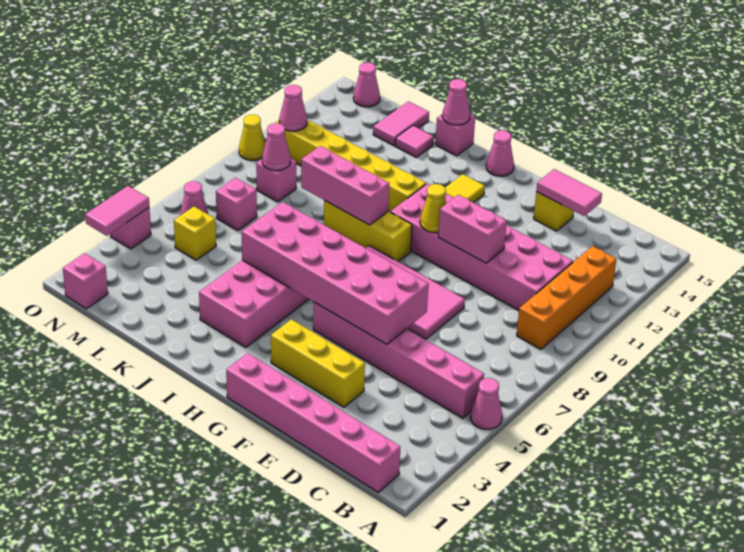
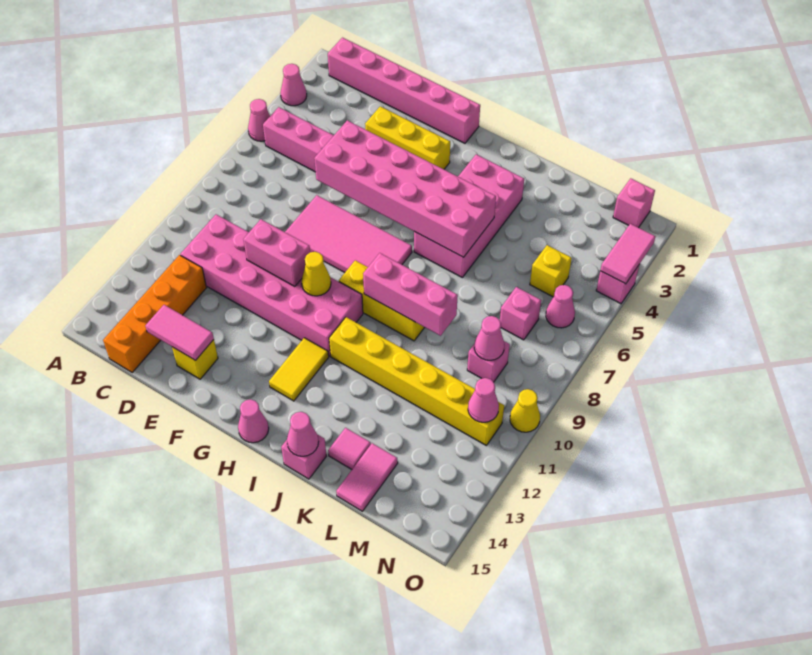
orange brick B9:B12 level 1 -> orange brick C12:C15 level 1
pink cone N15 level 1 -> pink cone A3 level 1

